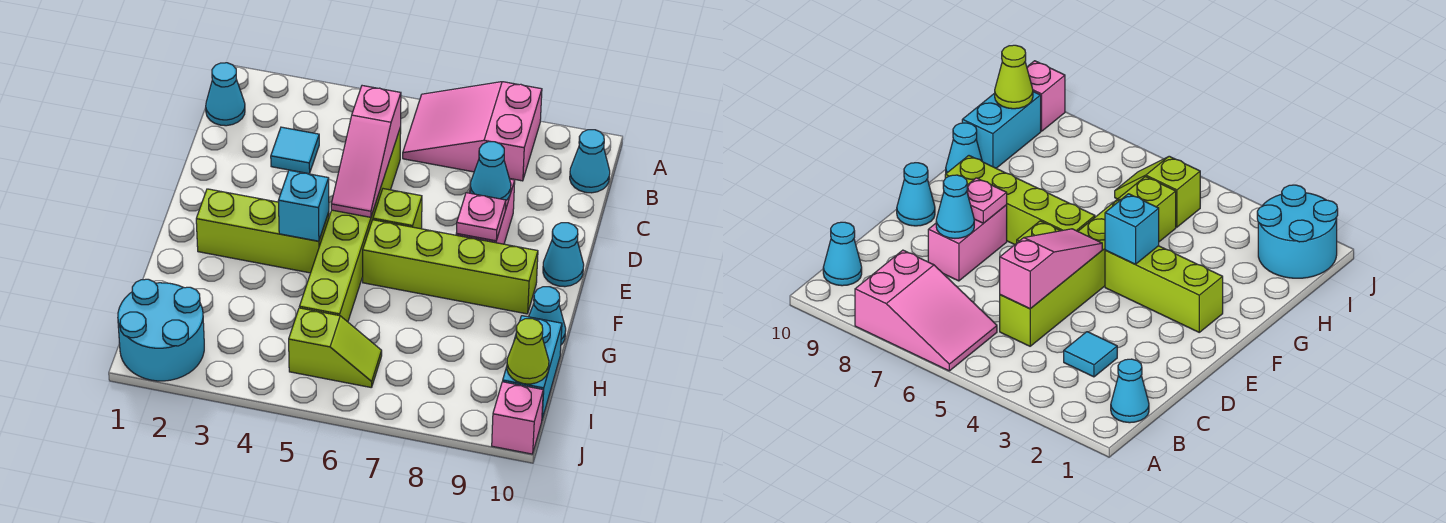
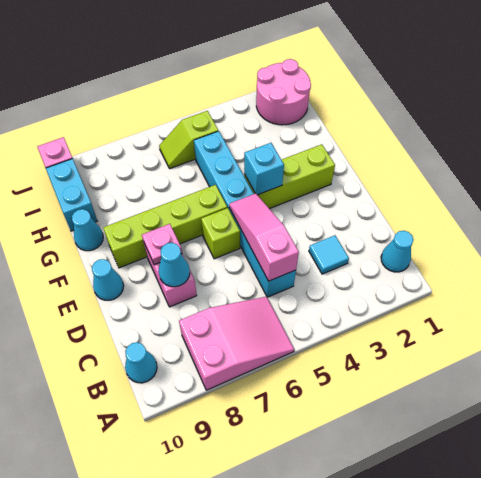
lime brick C5:H5 level 1 -> cyan brick C5:H5 level 1
cyan round brick I1:J2 level 1 -> pink round brick I1:J2 level 1
lime cone I10 level 2 -> none

